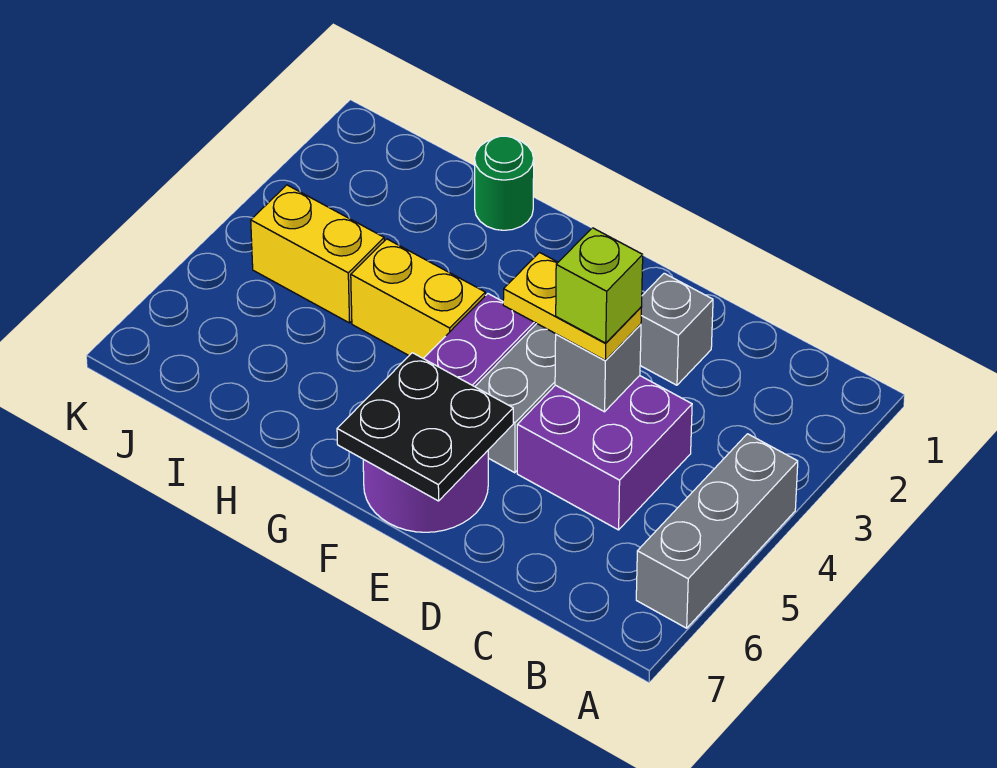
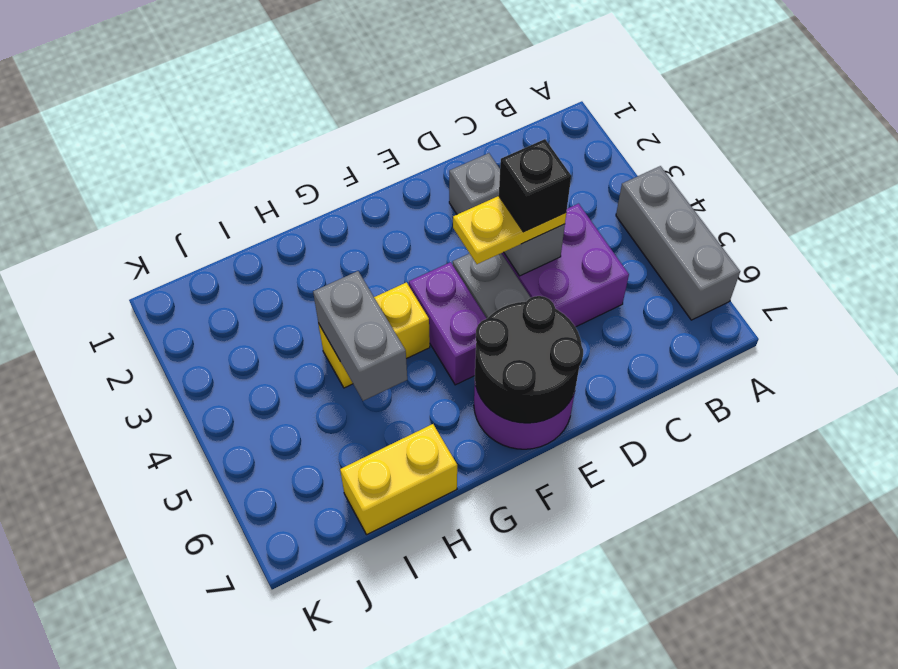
lime brick D4 level 4 -> black brick D4 level 4
black plate E6:F7 level 2 -> black round brick E6:F7 level 2
green round brick H1 level 1 -> none
none -> grey brick H4:H5 level 2
yellow brick I4:J4 level 1 -> yellow brick H7:I7 level 1

